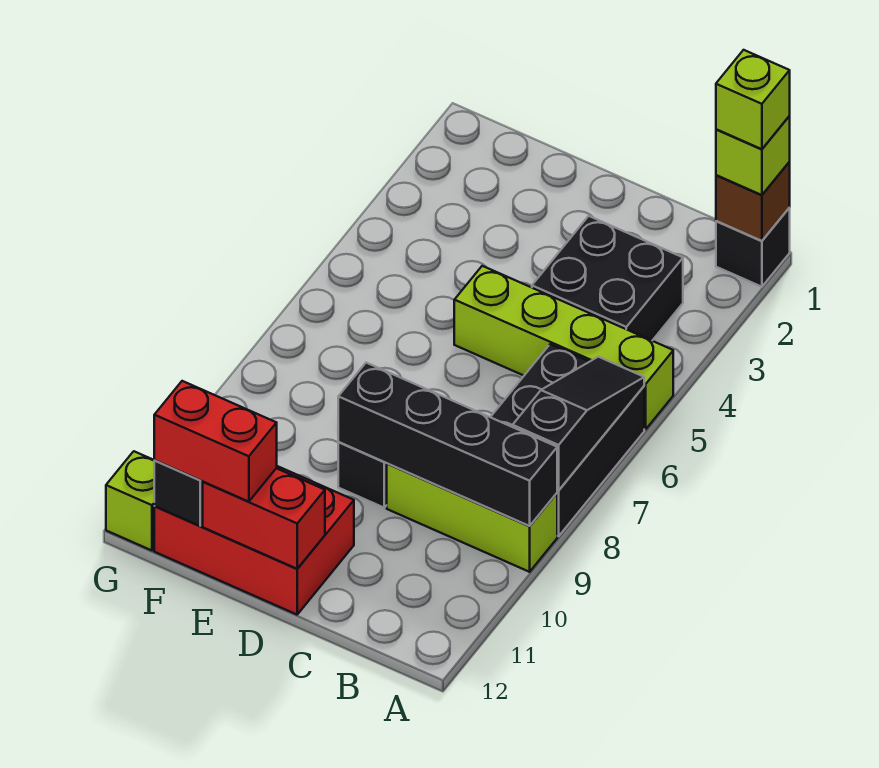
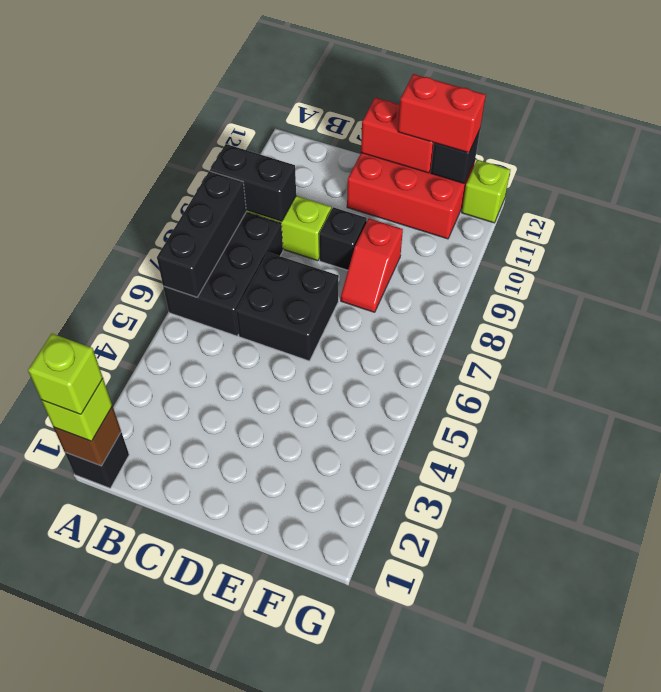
lime brick A5:D5 level 1 -> none
black slope A6:A8 level 2 top 8 -> black brick A6:A8 level 2
black brick A9:D9 level 2 -> black brick A9:B9 level 2
black brick B3:C4 level 1 -> black brick C6:D7 level 1
none -> red slope E8:E9 level 1 top 9

